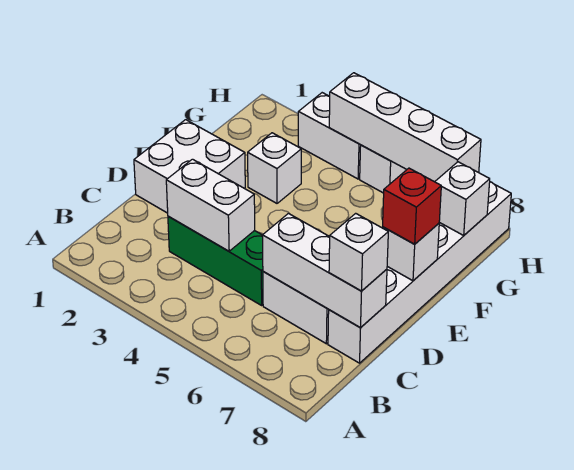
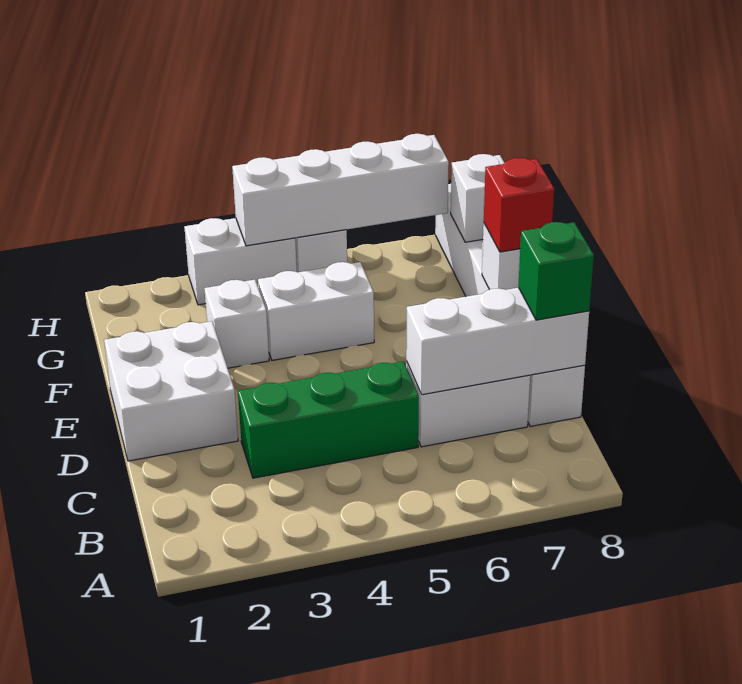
white brick C3:C4 level 2 -> white brick F4:F5 level 1
white brick C8 level 3 -> green brick C8 level 3

